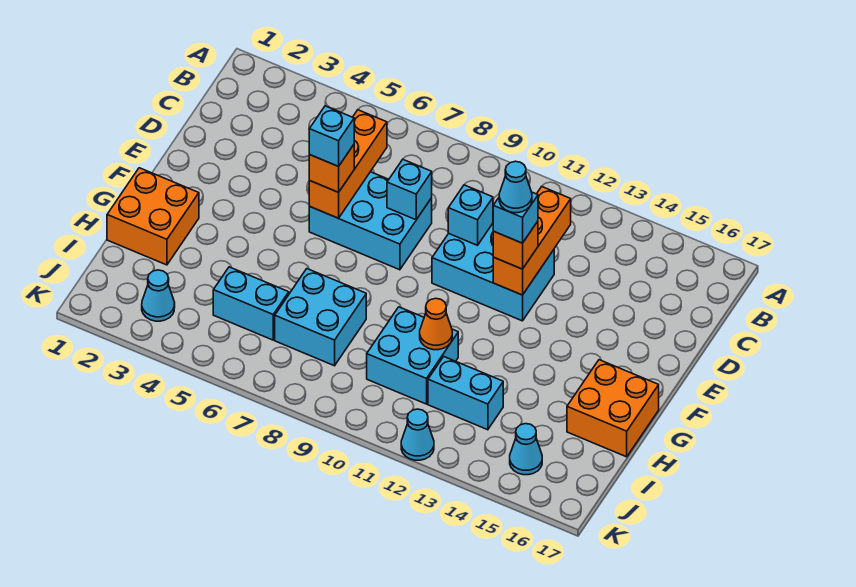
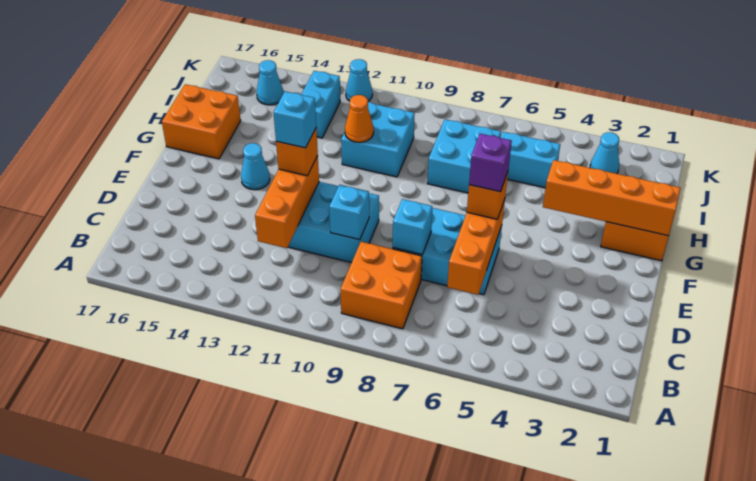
none -> orange brick B8:C9 level 1
cyan brick E6 level 4 -> purple brick E6 level 4
cyan cone E12 level 5 -> cyan cone F14 level 1
none -> orange brick G1:G4 level 2
cyan brick I12:I13 level 1 -> cyan brick I13:J13 level 1

